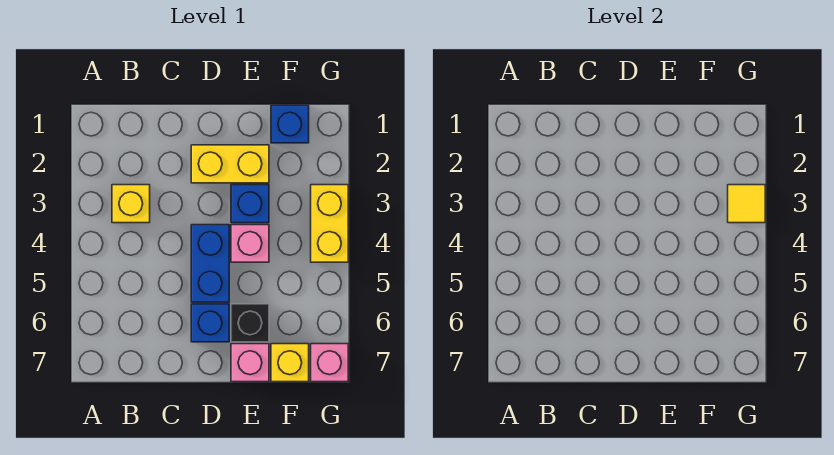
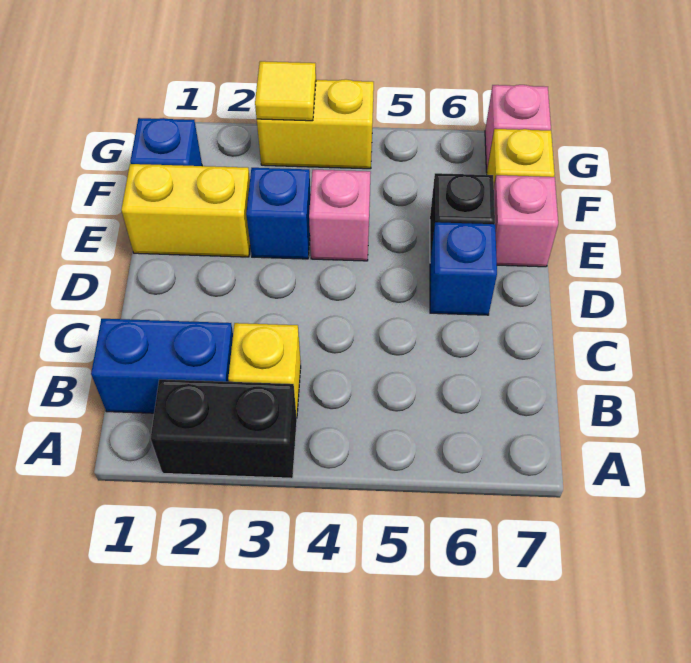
none -> black brick A2:A3 level 1
yellow brick D2:E2 level 1 -> yellow brick E1:E2 level 1
blue brick D4:D5 level 1 -> blue brick B1:B2 level 1

